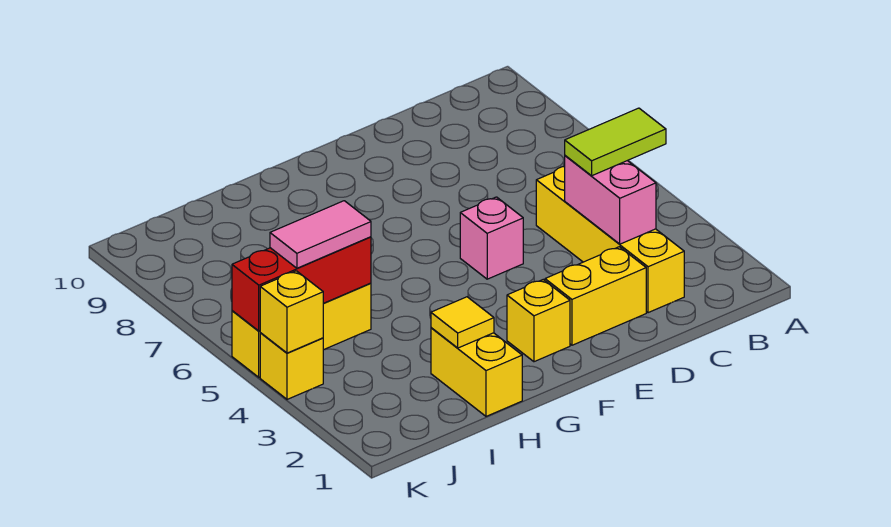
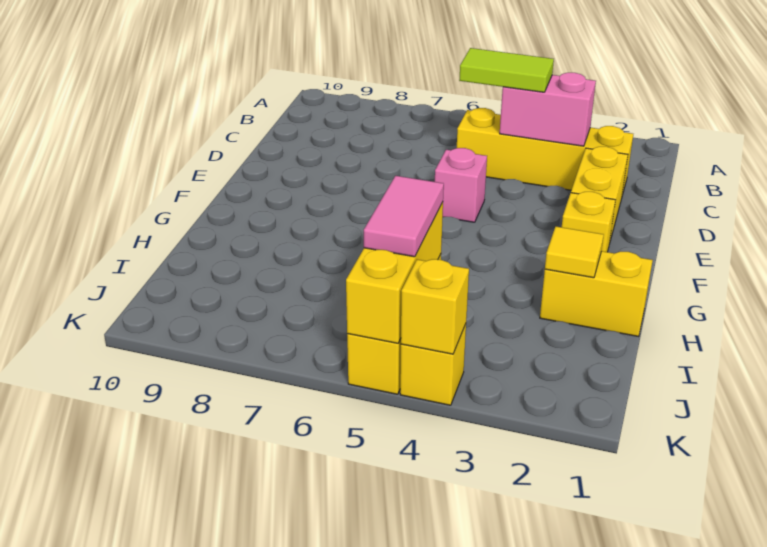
lime tile B4:C4 level 3 -> lime tile C4:C5 level 3
red brick I5:K5 level 2 -> yellow brick I5:K5 level 2

